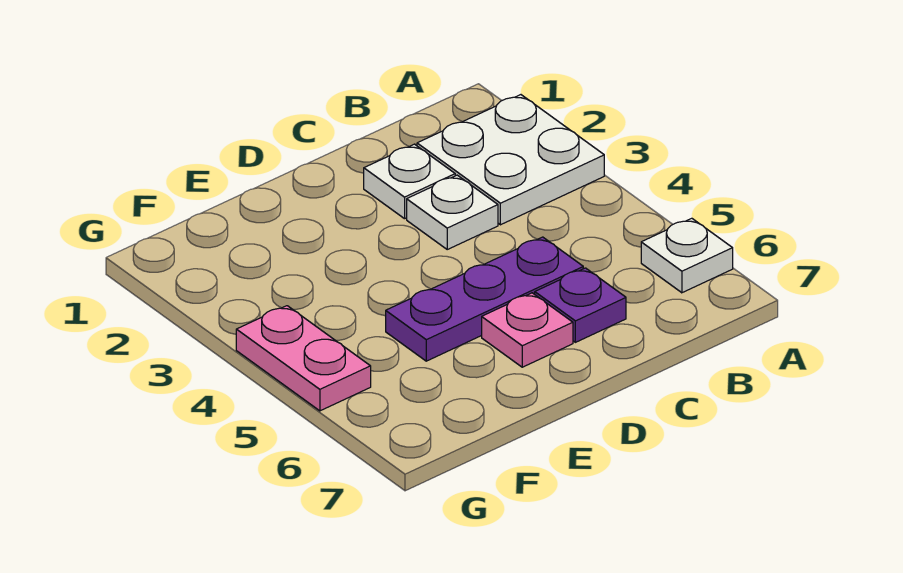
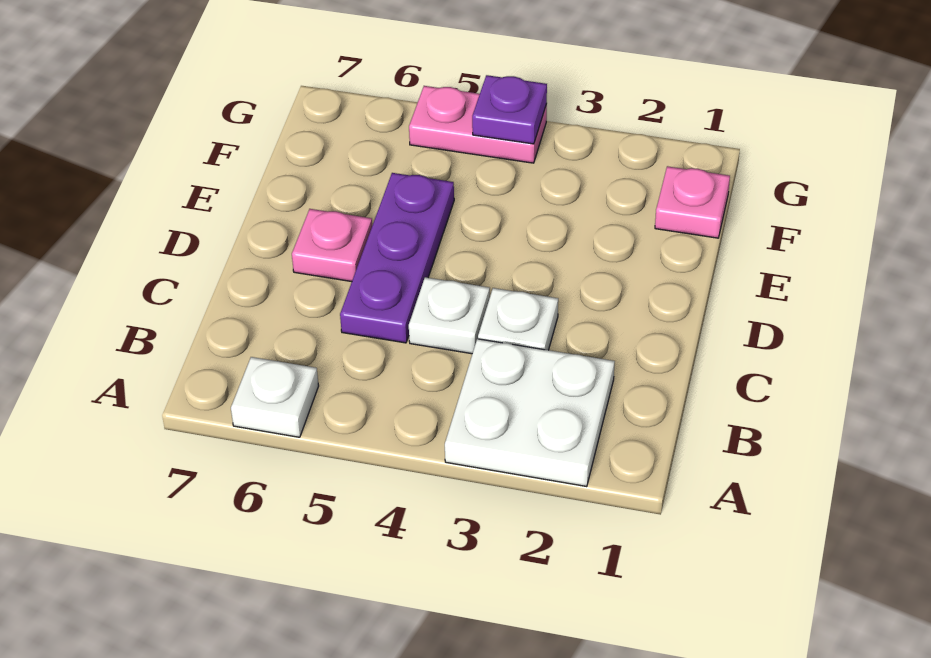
white plate C2 level 1 -> white plate C4 level 1
purple plate C6 level 1 -> purple plate G4 level 2
none -> pink plate F1 level 1

